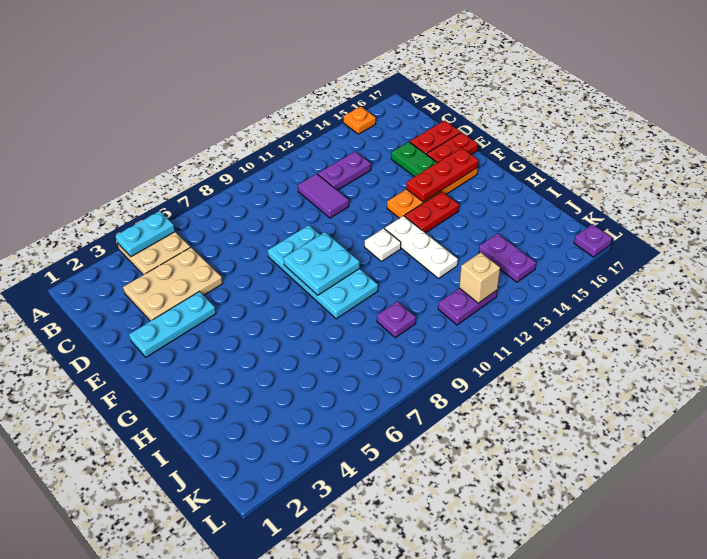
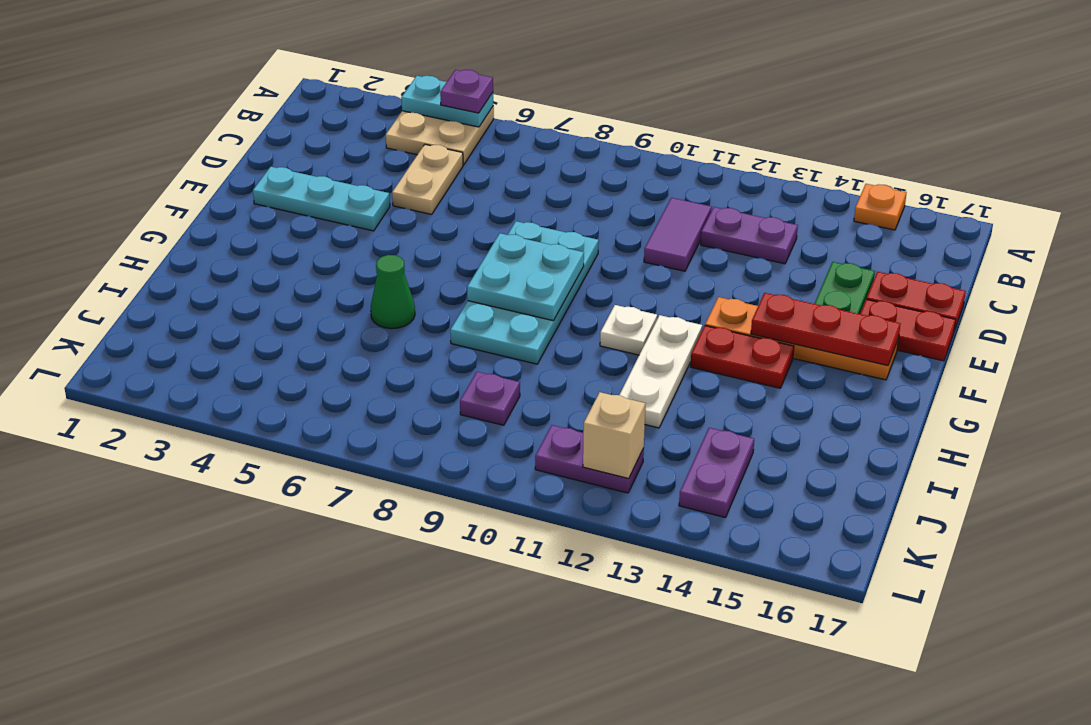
tan plate C3:D5 level 1 -> tan plate C5:D5 level 1
none -> green cone H6 level 1
purple plate L17 level 1 -> purple plate A5 level 3

